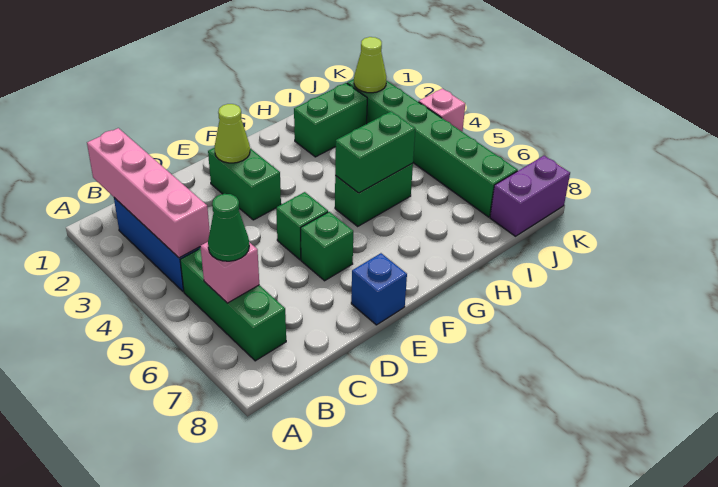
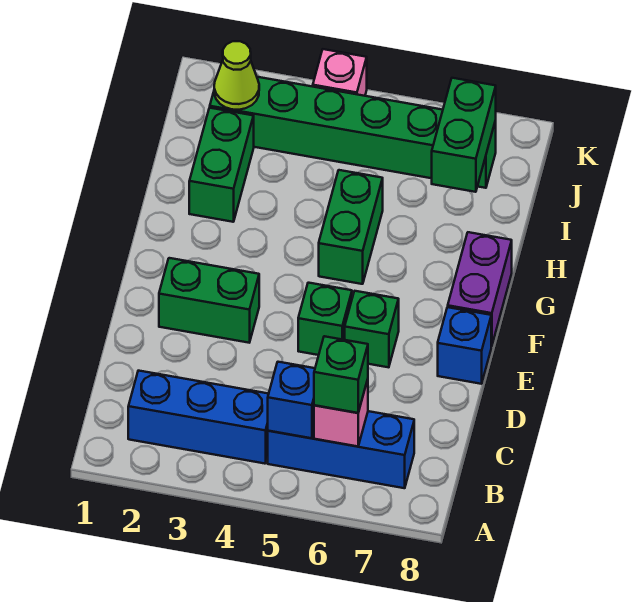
pink brick B1:B4 level 2 -> none
green brick B5:B7 level 1 -> blue brick B5:B7 level 1
none -> blue brick B5 level 2
green cone B6 level 3 -> green brick B6 level 3
lime cone E2 level 2 -> none
green brick G5:H5 level 2 -> green brick I7:J7 level 2
purple brick J8:K8 level 1 -> purple brick F8:G8 level 1

